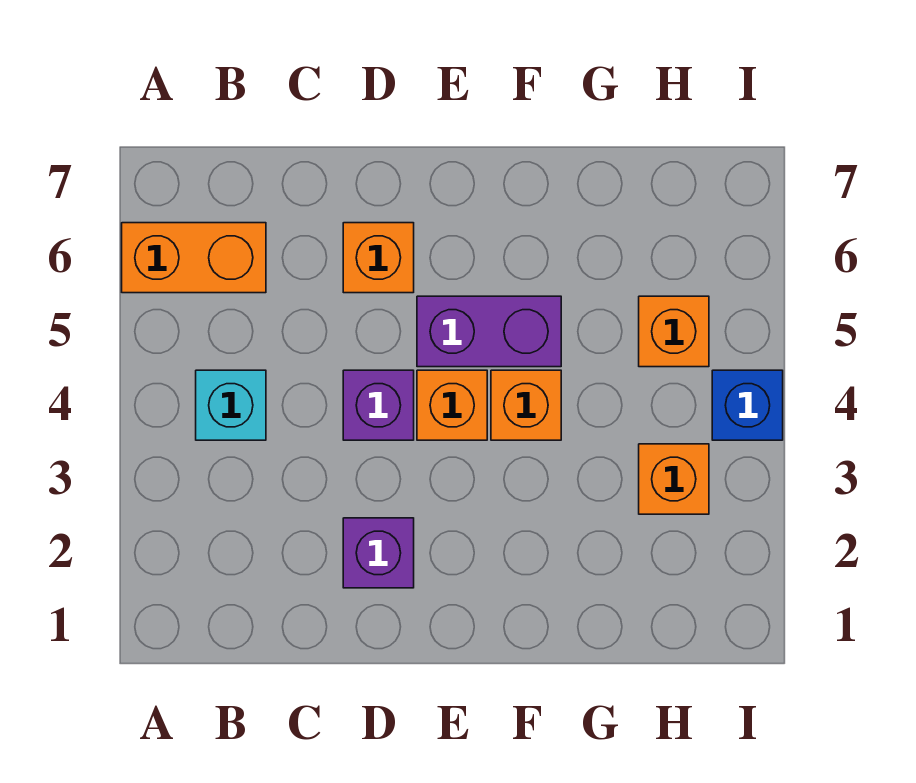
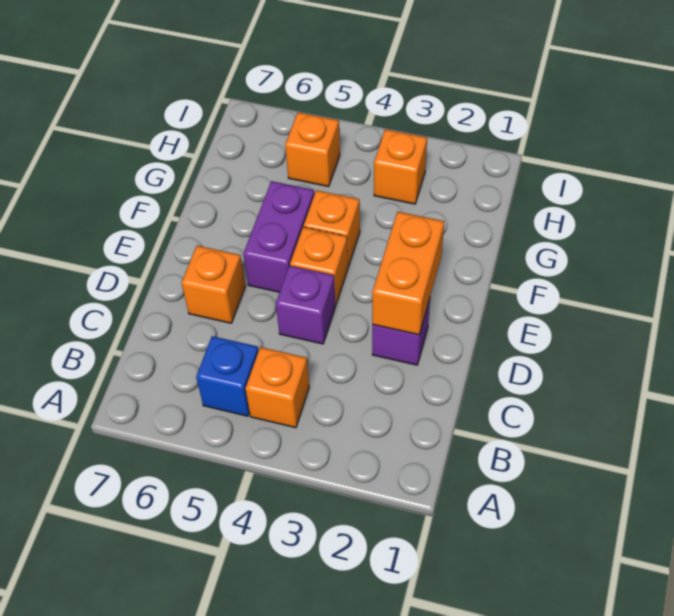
orange brick A6:B6 level 1 -> orange brick D2:E2 level 2
cyan brick B4 level 1 -> orange brick B4 level 1
blue brick I4 level 1 -> blue brick B5 level 1

